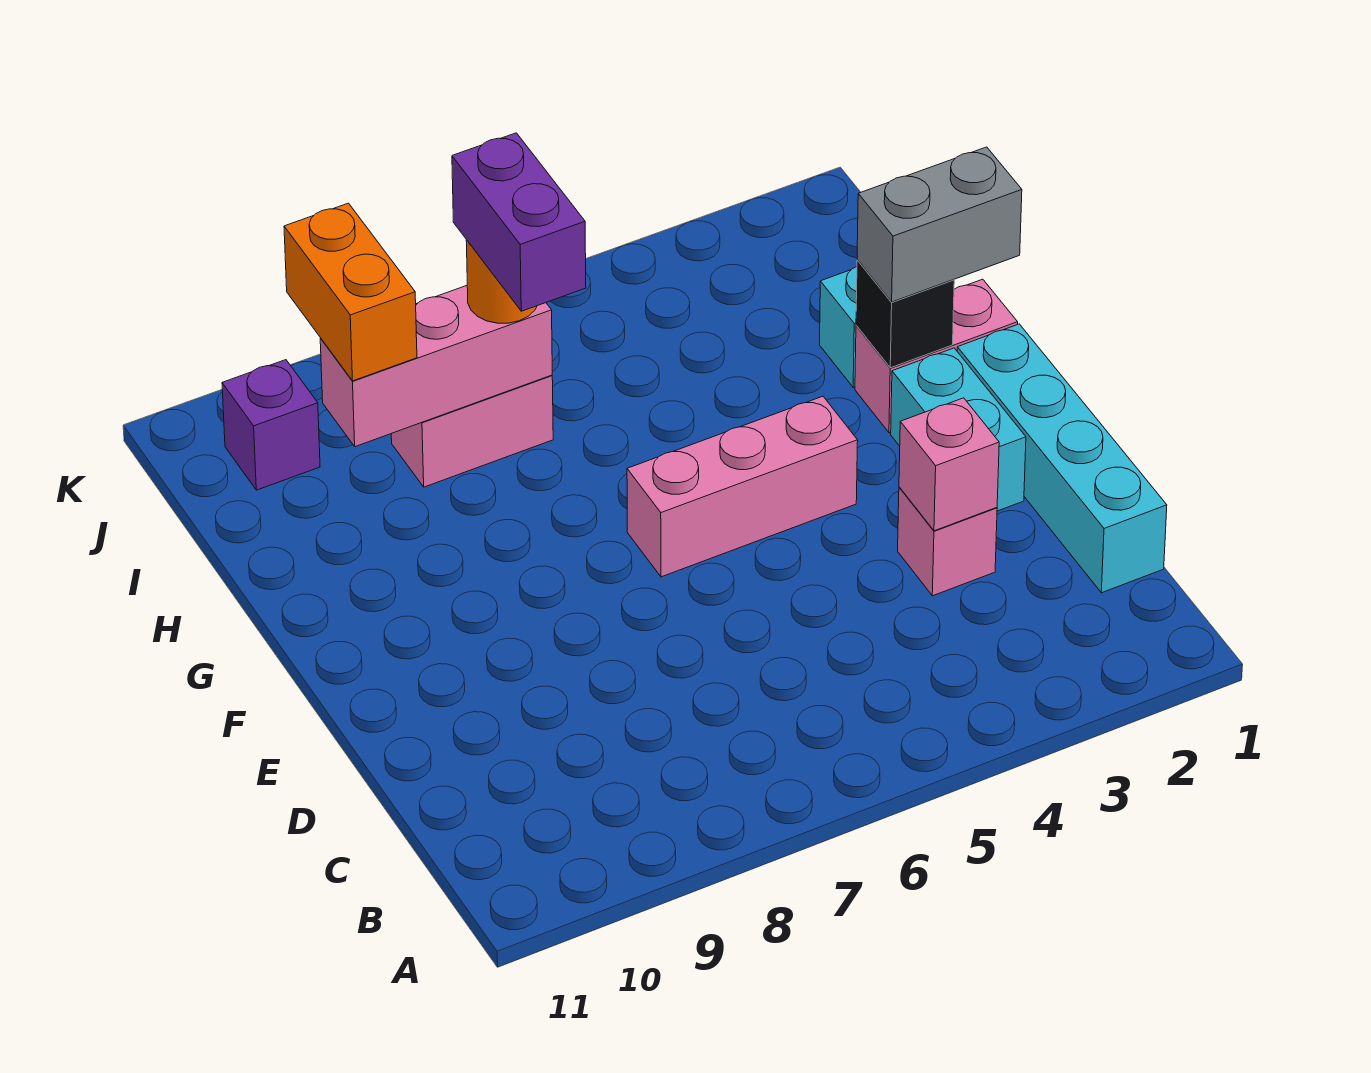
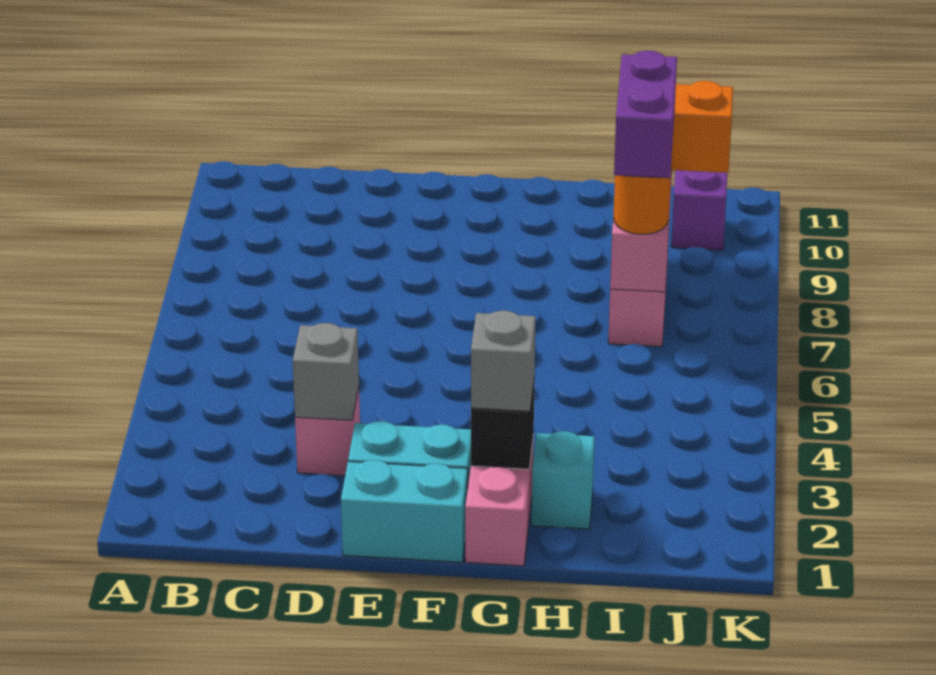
cyan brick C1:F1 level 1 -> cyan brick E1:F1 level 1
pink brick D3 level 2 -> grey brick D3 level 2
pink brick F4:F6 level 1 -> none
grey brick G1:G2 level 3 -> grey brick G2 level 3
purple brick H7:I7 level 4 -> purple brick I7:I8 level 4

